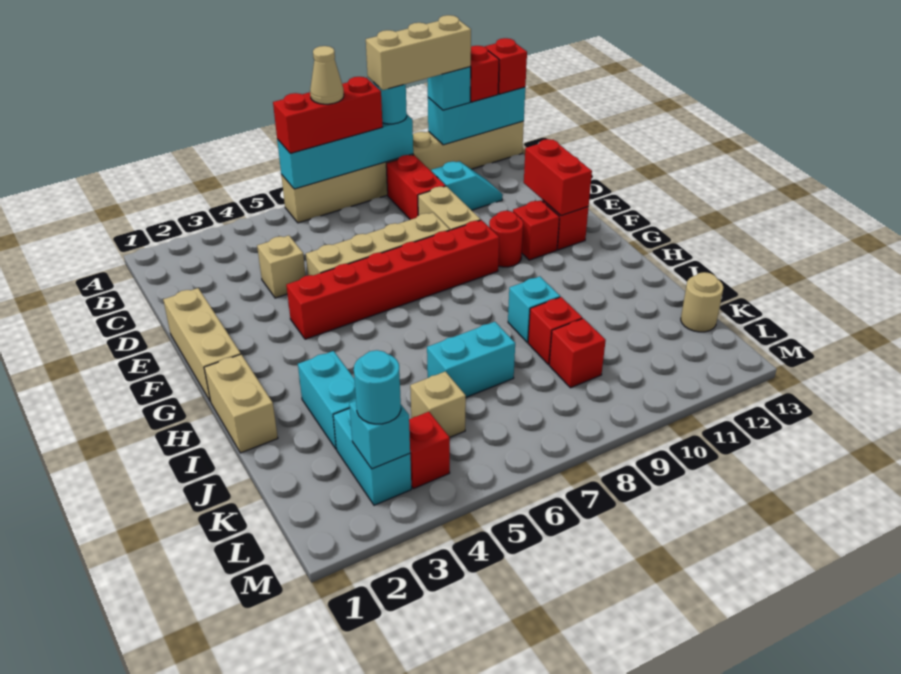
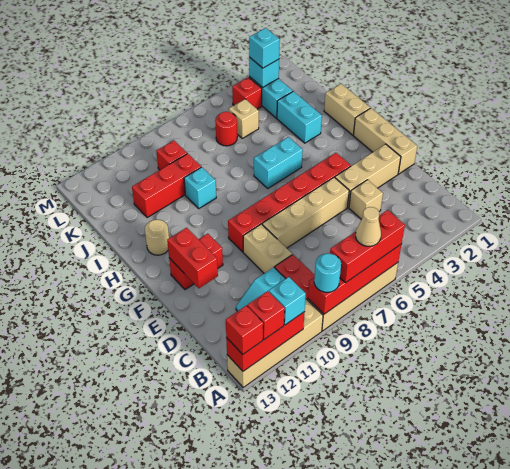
cyan brick A6:A9 level 2 -> red brick A6:A9 level 2
tan brick A9:A11 level 4 -> tan brick E2:E4 level 1
cyan brick A11:A13 level 2 -> red brick A11:A13 level 2
red round brick F10 level 1 -> red round brick K6 level 1
cyan brick J6:J7 level 1 -> cyan brick H5:H6 level 1
red brick J9 level 1 -> red brick J9:J11 level 1
tan round brick K13 level 1 -> tan round brick H12 level 1
cyan round brick L3 level 3 -> cyan brick L3 level 3

